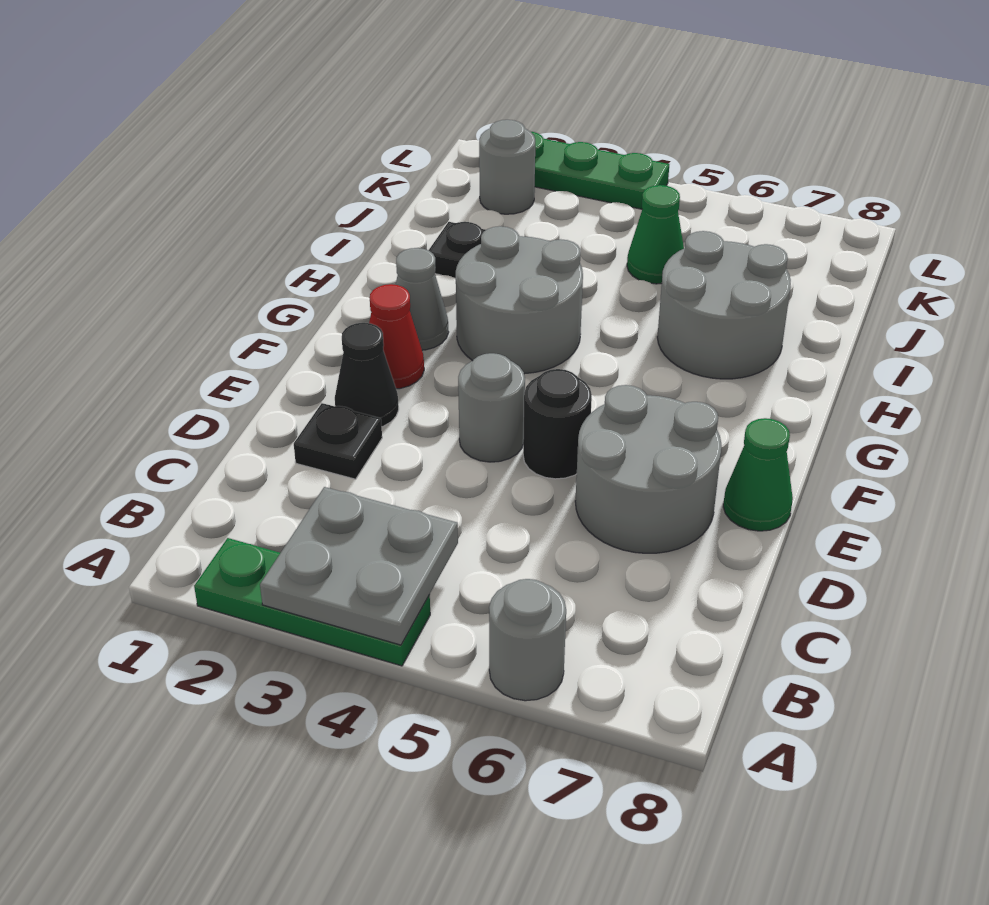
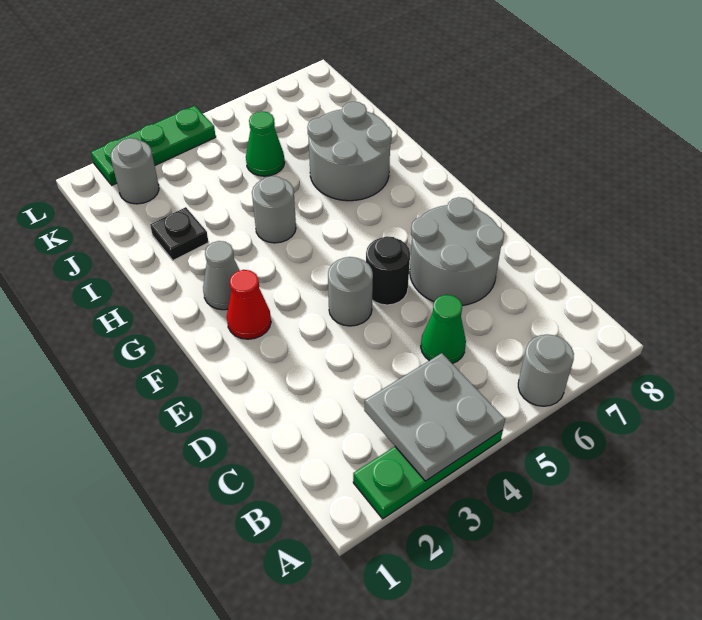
black plate D2 level 1 -> none
black cone E2 level 1 -> none
green cone E8 level 1 -> green cone C5 level 1
grey round brick G3:H4 level 1 -> grey round brick H4 level 1

